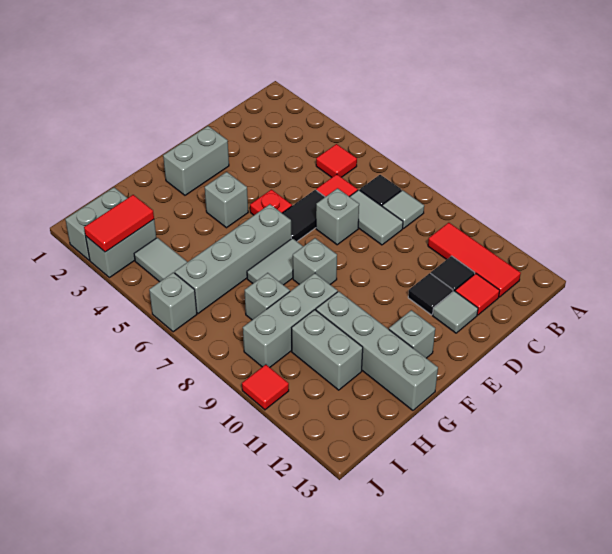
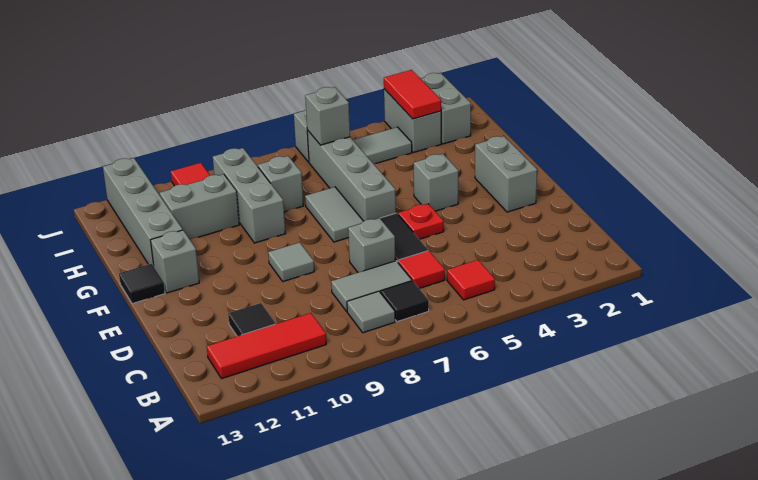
red tile C12 level 1 -> none
black tile D11 level 1 -> black tile F13 level 1
grey tile D12 level 1 -> grey tile E9 level 1
grey brick F8 level 1 -> grey brick I6 level 2
grey brick G10:G13 level 1 -> grey brick G12:J12 level 1

